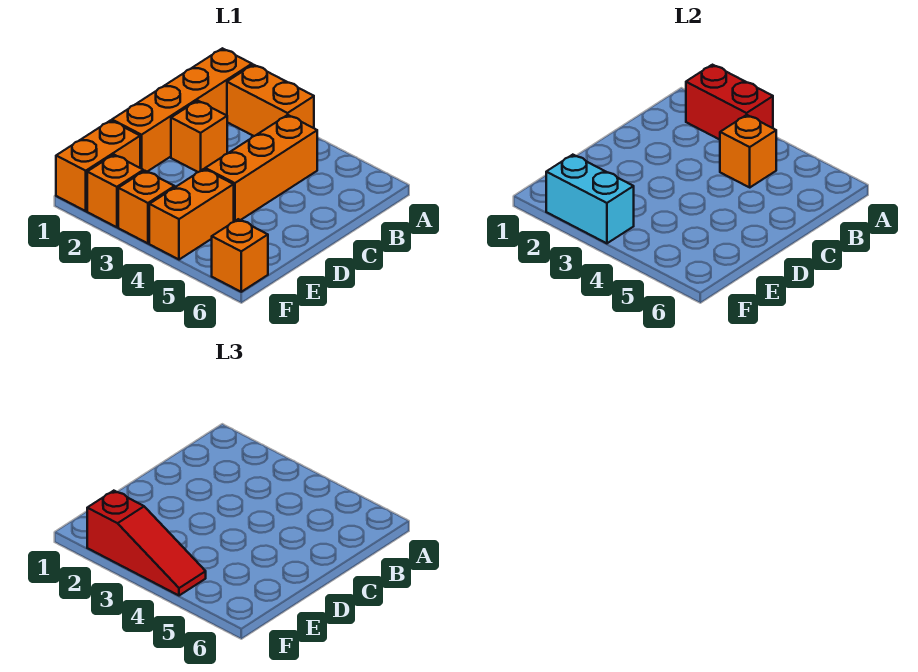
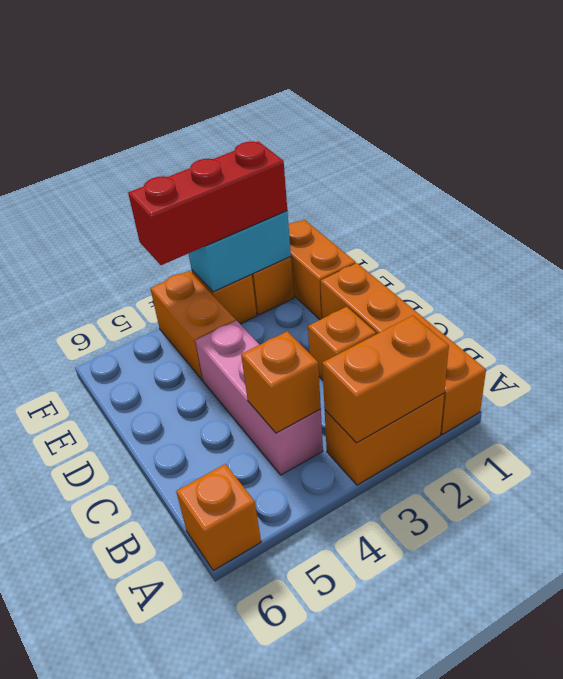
red brick A2:A3 level 2 -> orange brick A2:A3 level 2
orange brick B4:D4 level 1 -> pink brick B4:D4 level 1
red slope F2:F4 level 3 top 2 -> red brick F2:F4 level 3
orange brick F6 level 1 -> orange brick A6 level 1

